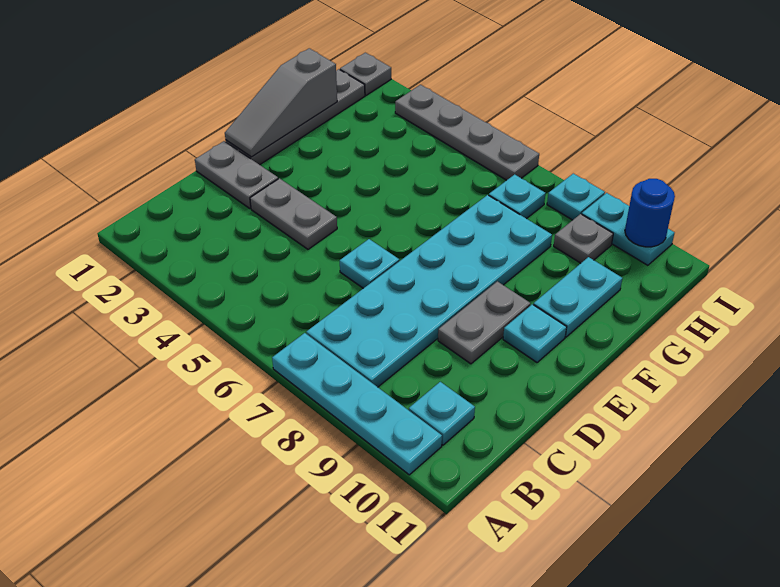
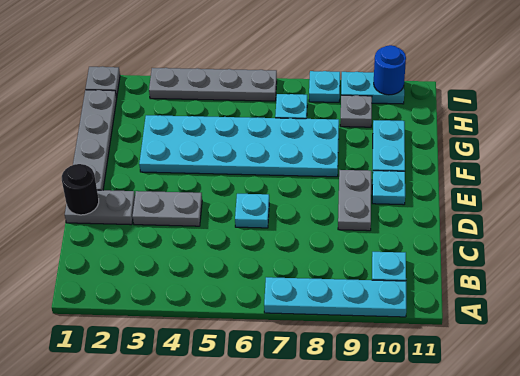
cyan plate B7:G8 level 1 -> cyan plate F3:G8 level 1
none -> black round brick D1 level 2
grey slope E1:G1 level 2 top G -> none

